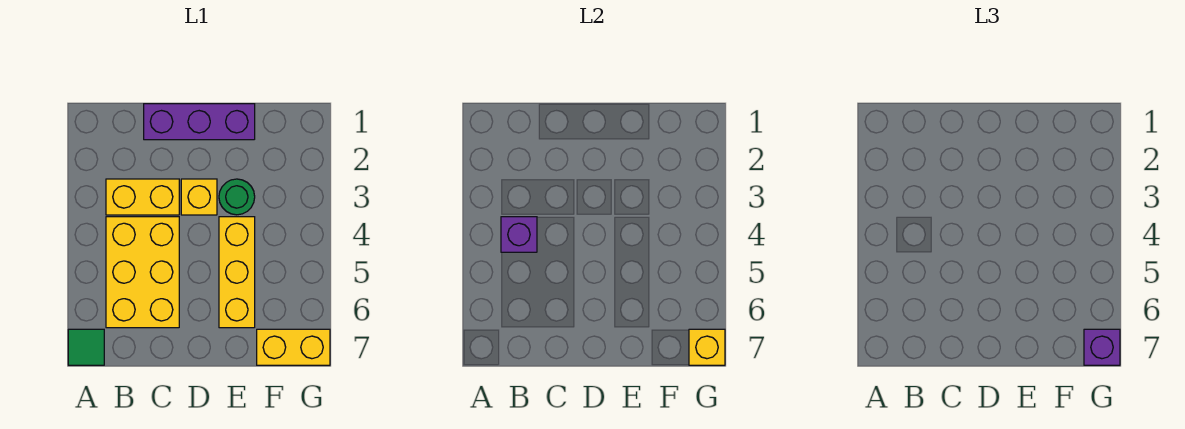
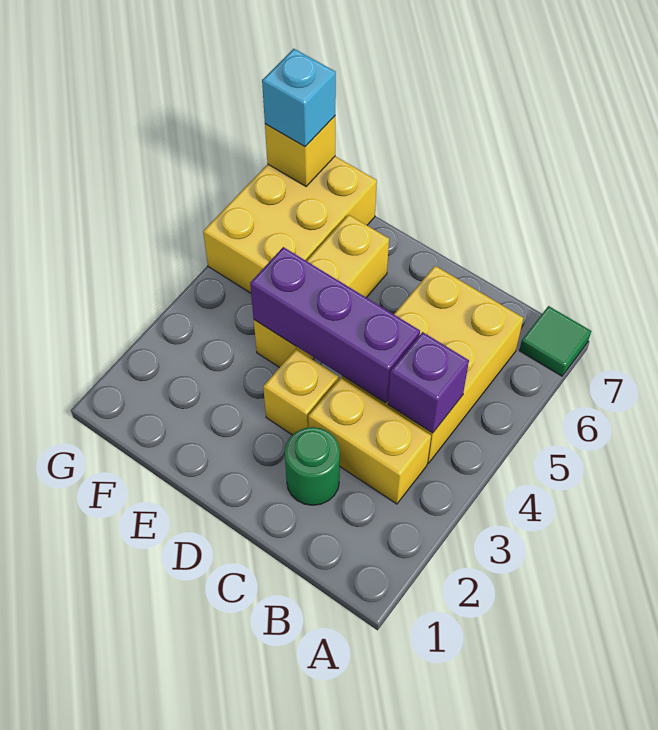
purple brick C1:E1 level 1 -> purple brick C4:E4 level 2
green round brick E3 level 1 -> green round brick C2 level 1
yellow brick F7:G7 level 1 -> yellow brick F5:G7 level 1
purple brick G7 level 3 -> cyan brick G7 level 3

